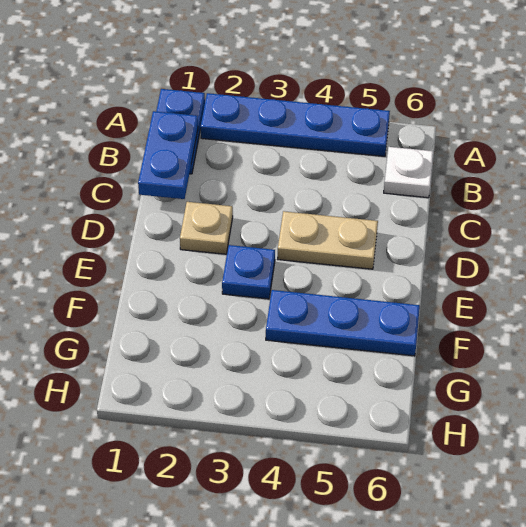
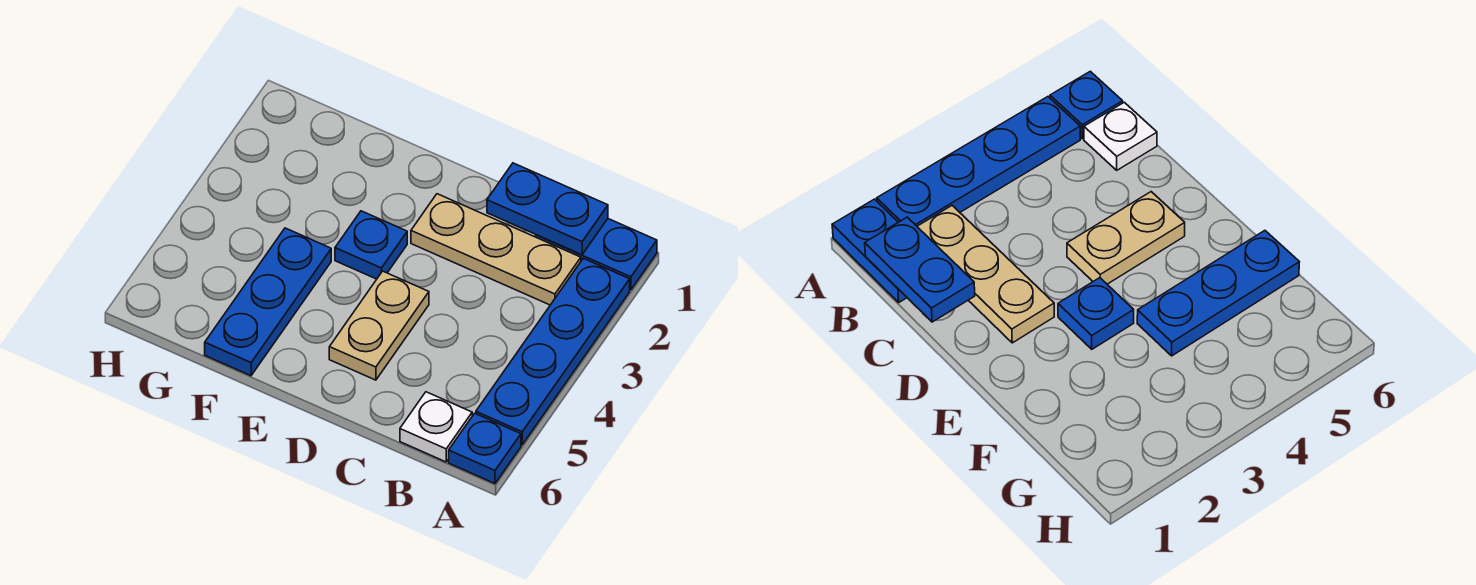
none -> blue plate A6 level 1
tan plate D2 level 1 -> tan plate B2:D2 level 1

